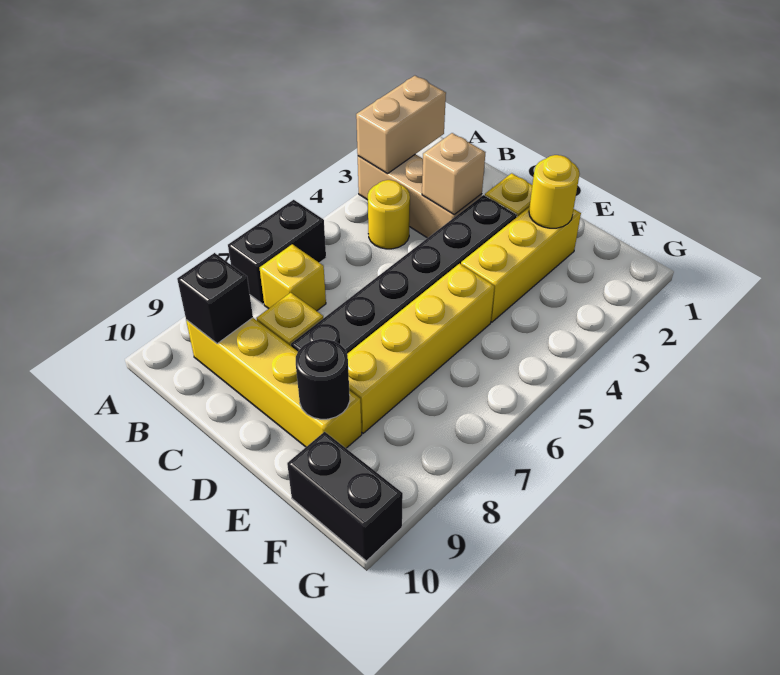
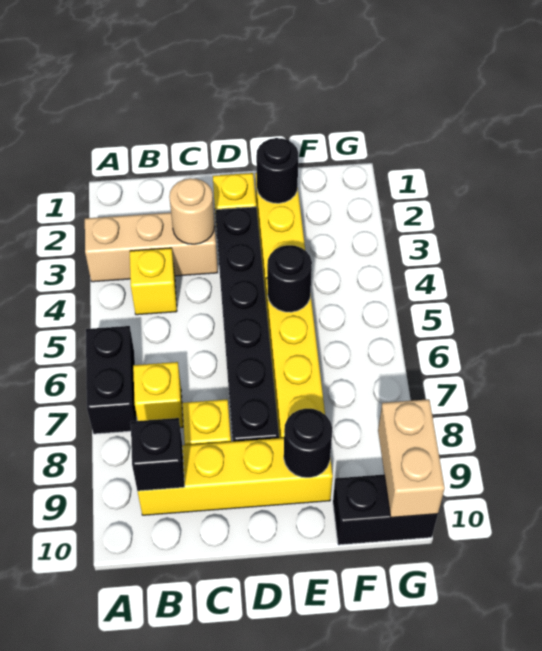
tan brick A2:A3 level 2 -> tan brick G9:G10 level 2
yellow round brick B4 level 1 -> yellow brick B4 level 1
tan brick C3 level 2 -> tan round brick C3 level 2
yellow round brick E2 level 2 -> black round brick E2 level 2
none -> black round brick E5 level 2

